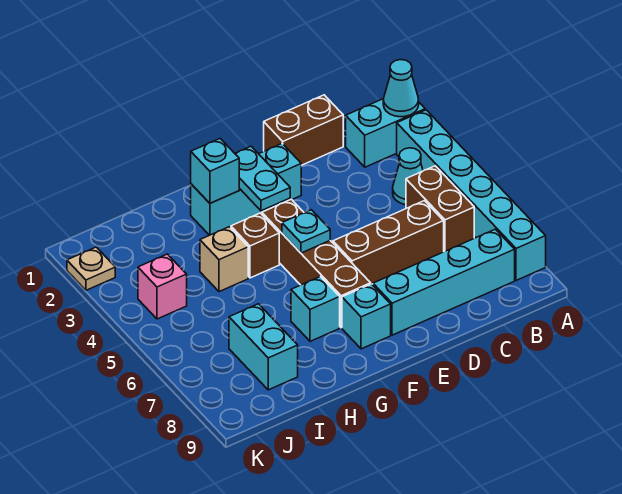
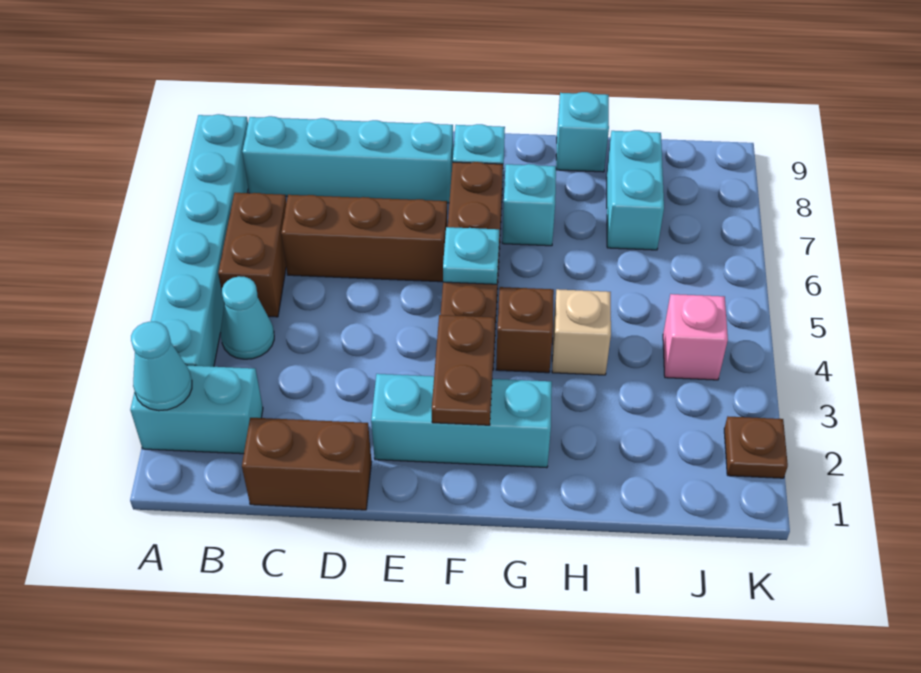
cyan plate F2:F3 level 2 -> brown plate F2:F3 level 2
cyan brick G2 level 2 -> cyan brick H9 level 1
tan plate K2 level 1 -> brown plate K2 level 1

